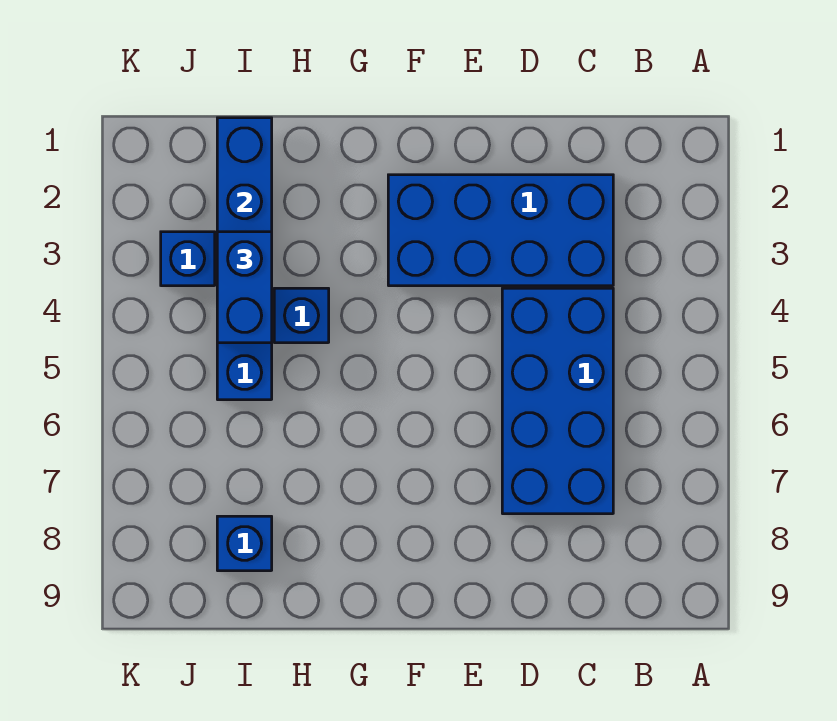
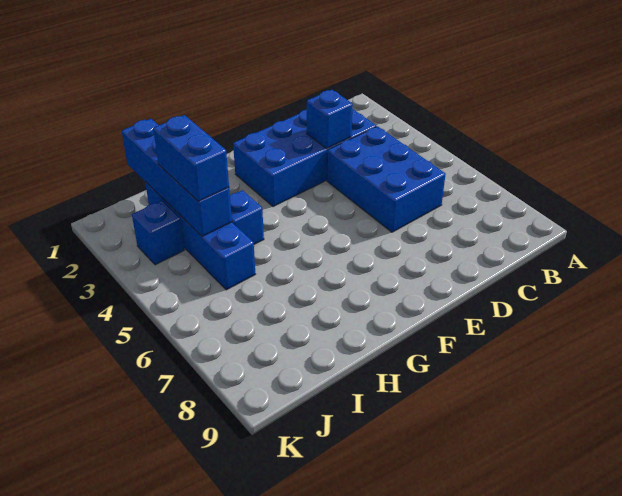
blue brick C4:D7 level 1 -> blue brick C4:D6 level 1
blue brick I8 level 1 -> blue brick D3 level 2

